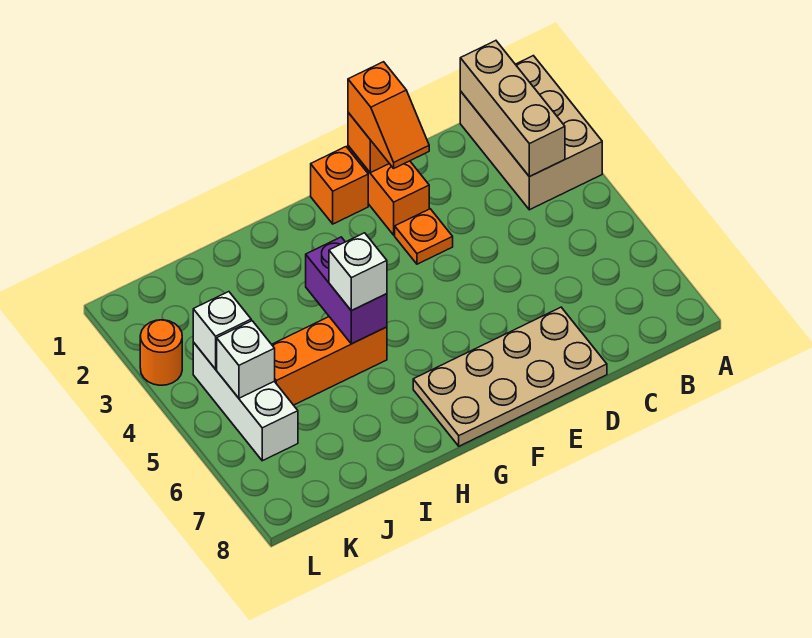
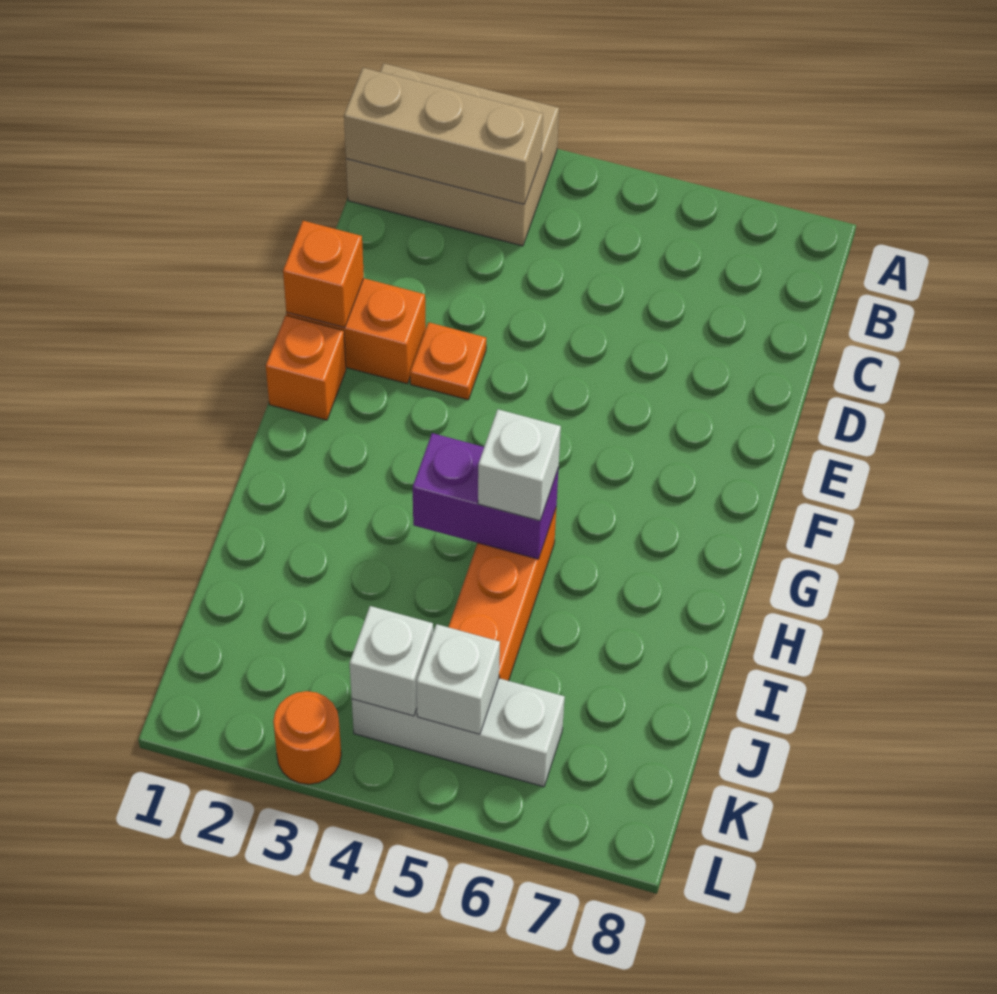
tan plate D7:G8 level 1 -> none
orange slope E1:E2 level 3 top 1 -> none

